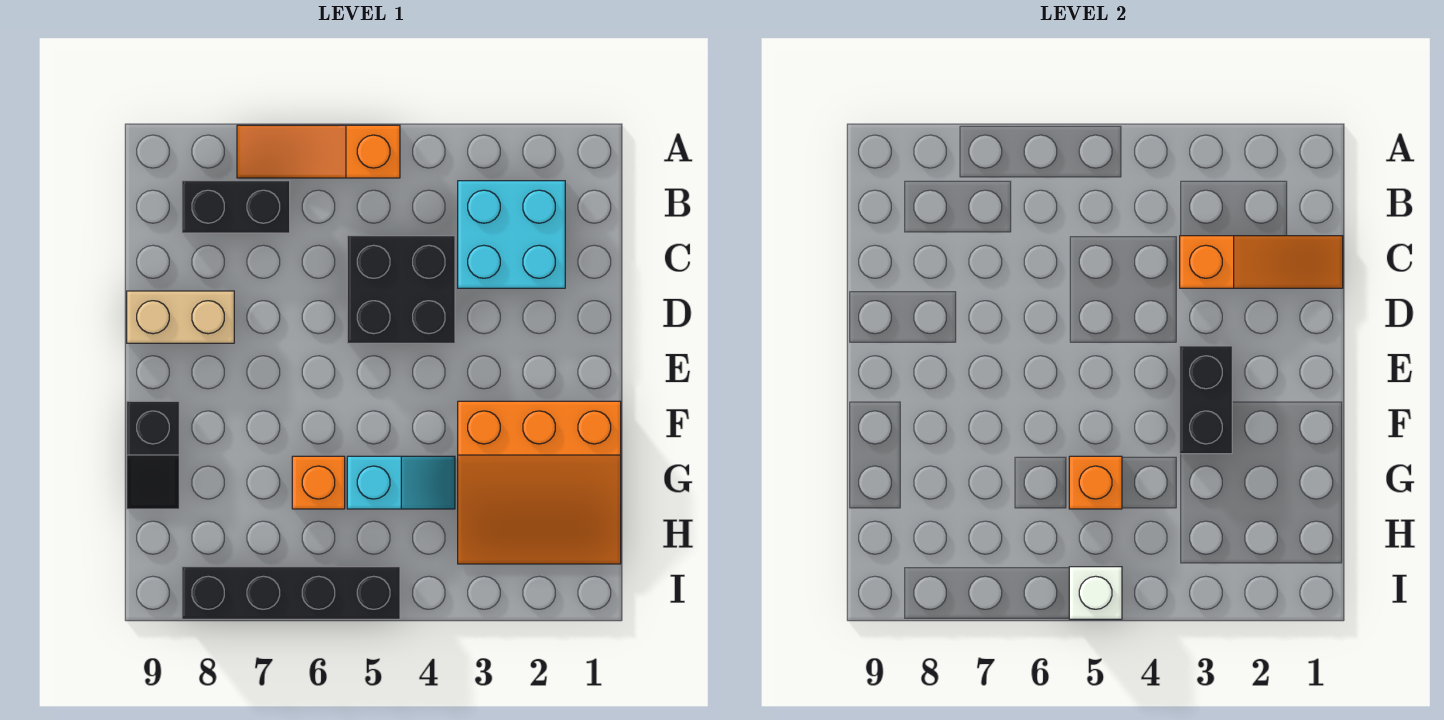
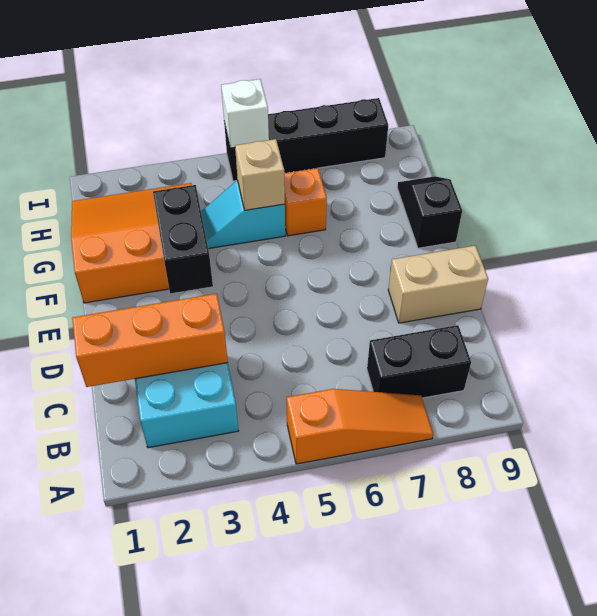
orange slope C1:C3 level 2 top 3 -> orange brick C1:C3 level 2
black brick C4:D5 level 1 -> none
orange brick G5 level 2 -> tan brick G5 level 2

